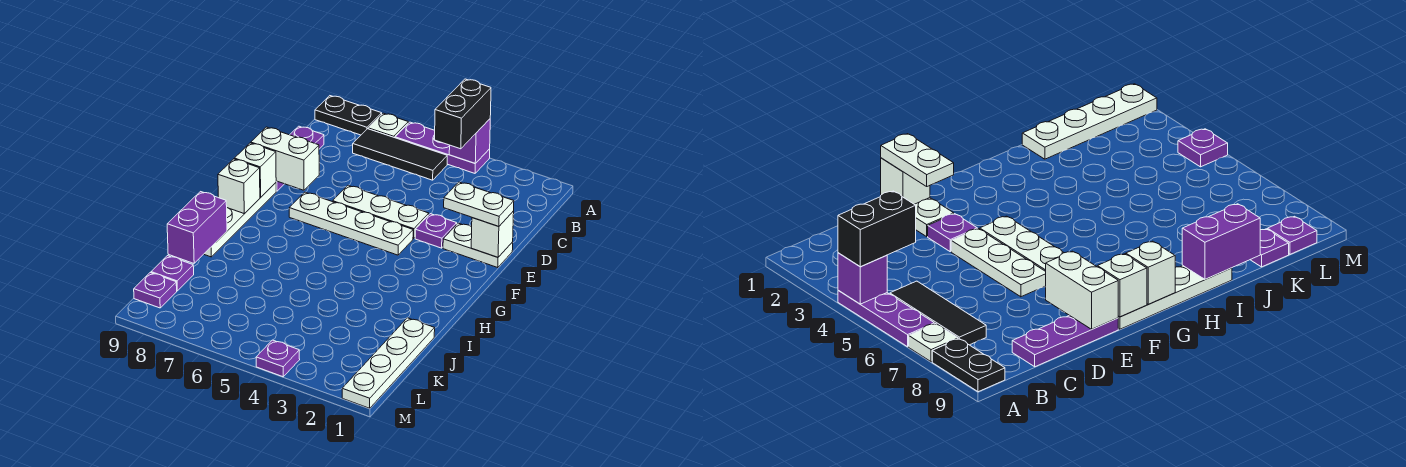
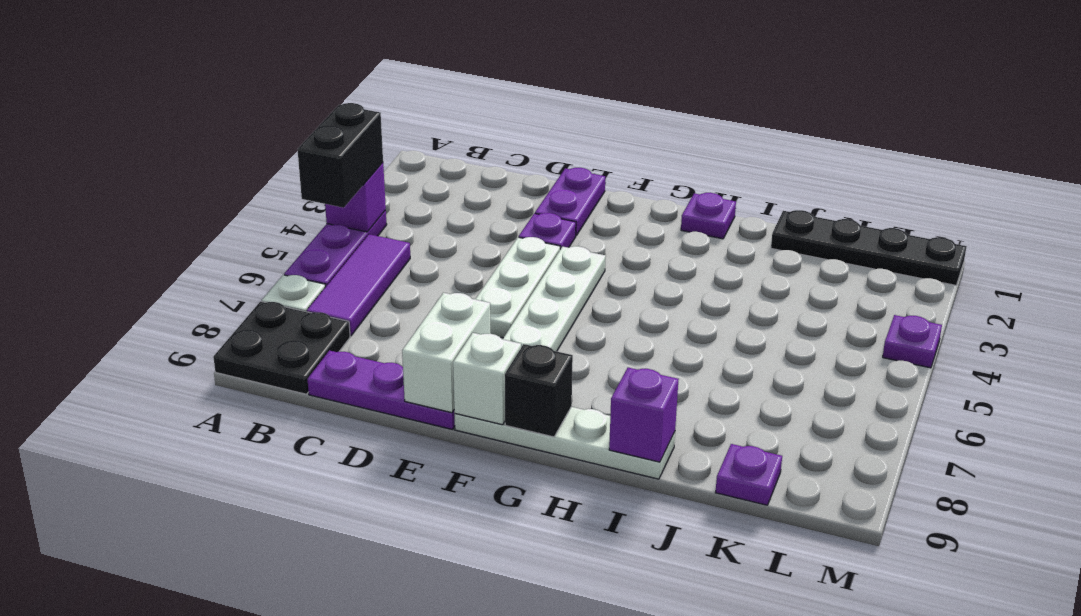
black brick A4:B4 level 3 -> black brick A4:A5 level 3
black plate A8:A9 level 1 -> black plate A8:B9 level 1
black tile B5:B7 level 1 -> purple tile B5:B7 level 1
white plate E1:E2 level 1 -> purple plate E1:E2 level 1
white brick E1 level 2 -> none
white plate E1:E2 level 3 -> none
white brick G9 level 2 -> black brick G9 level 2
purple brick I9:J9 level 2 -> purple brick I9 level 2
white plate J1:M1 level 1 -> black plate J1:M1 level 1
purple plate L9 level 1 -> purple plate H1 level 1

